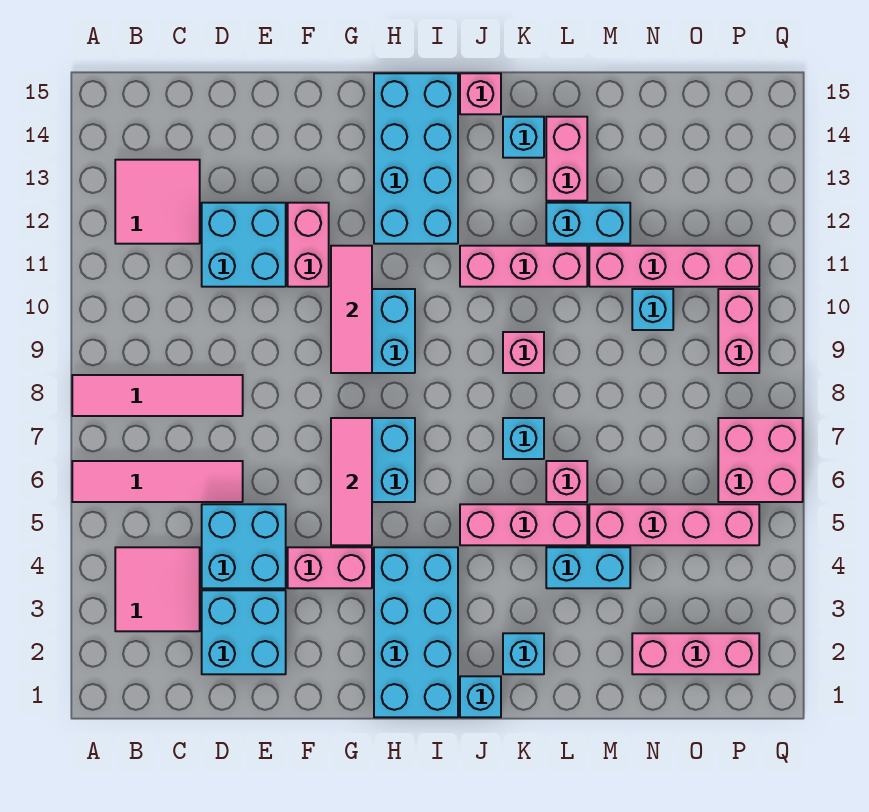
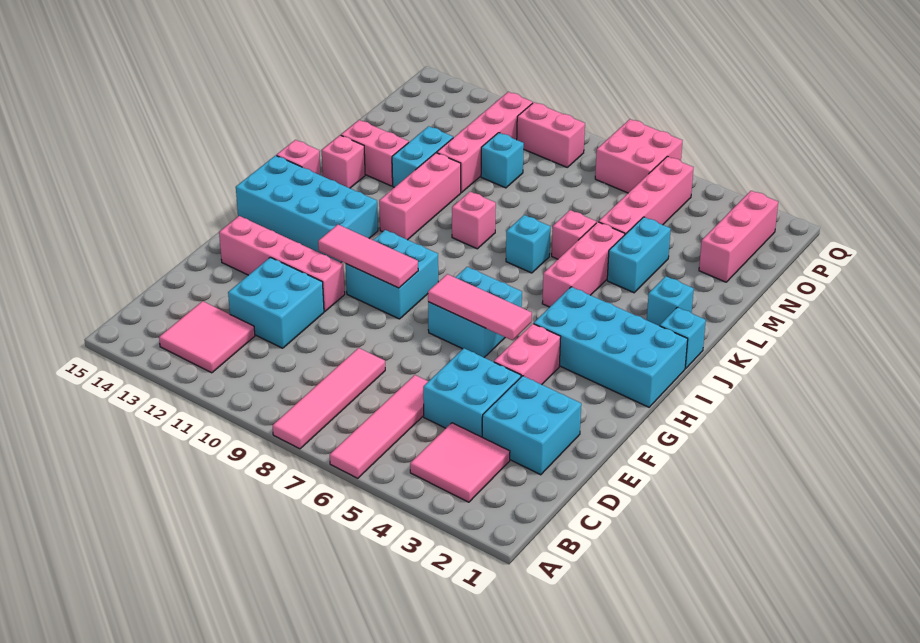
pink brick F11:F12 level 1 -> pink brick F11:F14 level 1
cyan brick K14 level 1 -> pink brick K14 level 1

